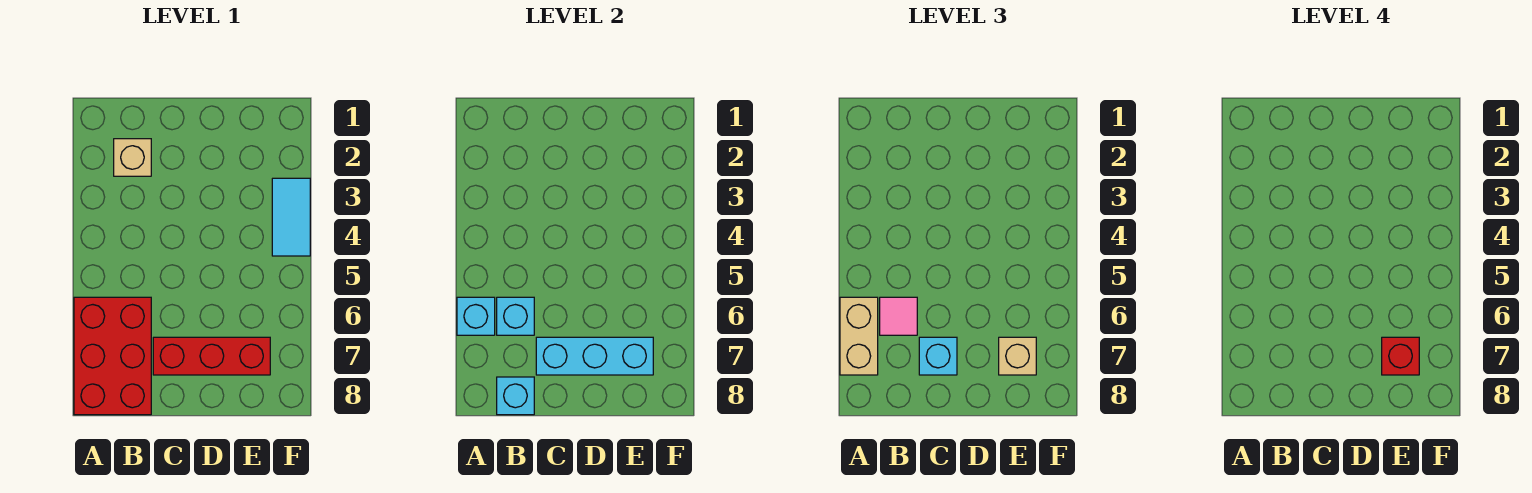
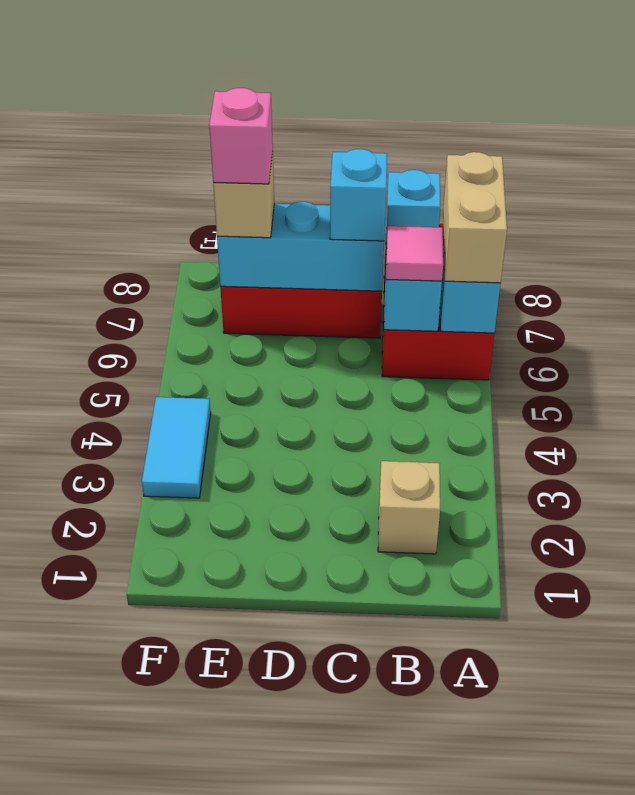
red brick E7 level 4 -> pink brick E7 level 4

